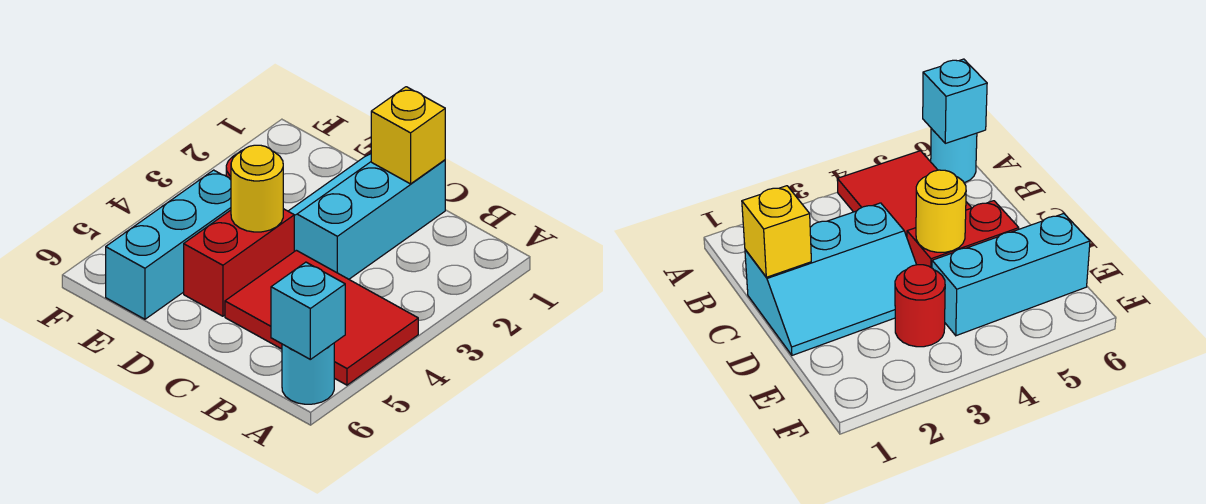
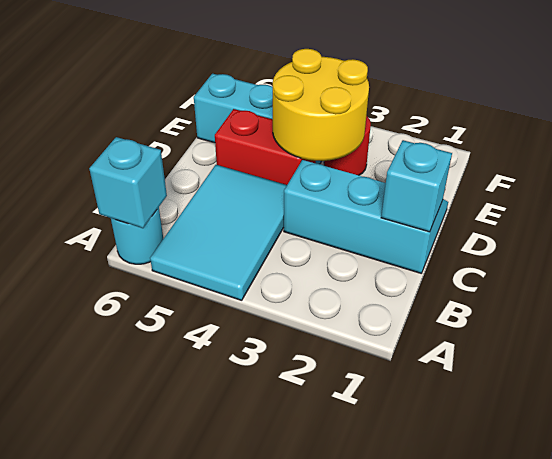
red tile A4:C5 level 1 -> cyan tile A4:C5 level 1
yellow brick C1 level 2 -> cyan brick C1 level 2
yellow round brick D4 level 2 -> yellow round brick D3:E4 level 2

